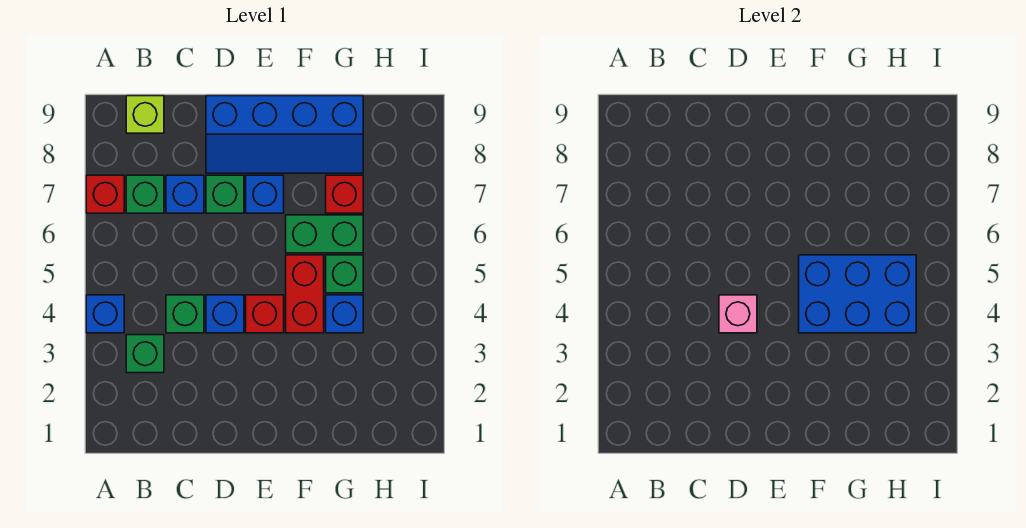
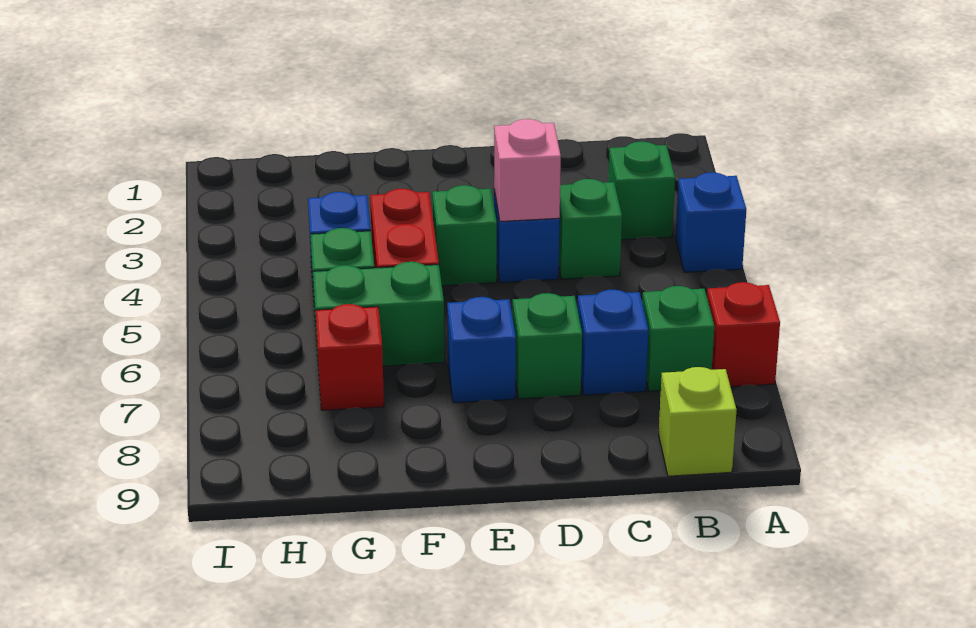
blue slope D8:G9 level 1 top 9 -> none
red brick E4 level 1 -> green brick E4 level 1
blue brick F4:H5 level 2 -> none

